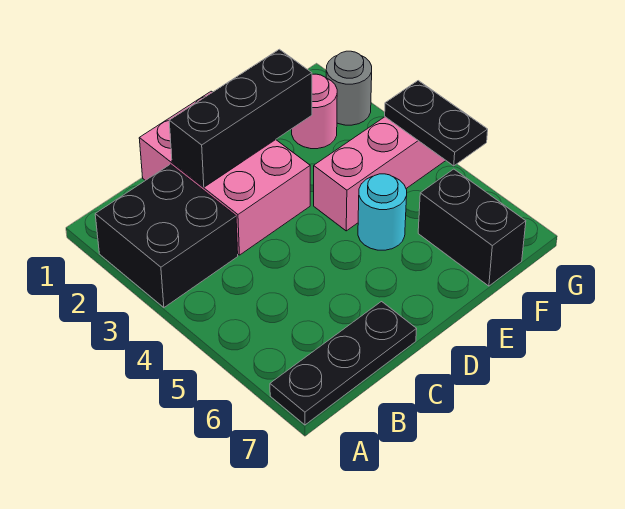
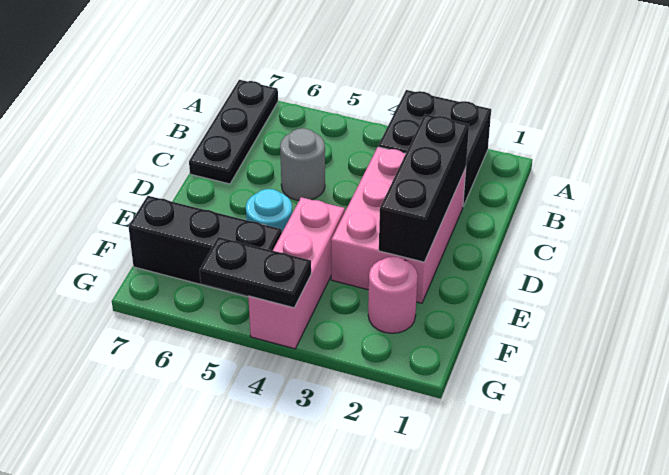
pink brick C1:D3 level 1 -> pink brick C2:E3 level 1
black brick F6:F7 level 1 -> black brick F5:F7 level 1
grey round brick G2 level 1 -> grey round brick C5 level 1

